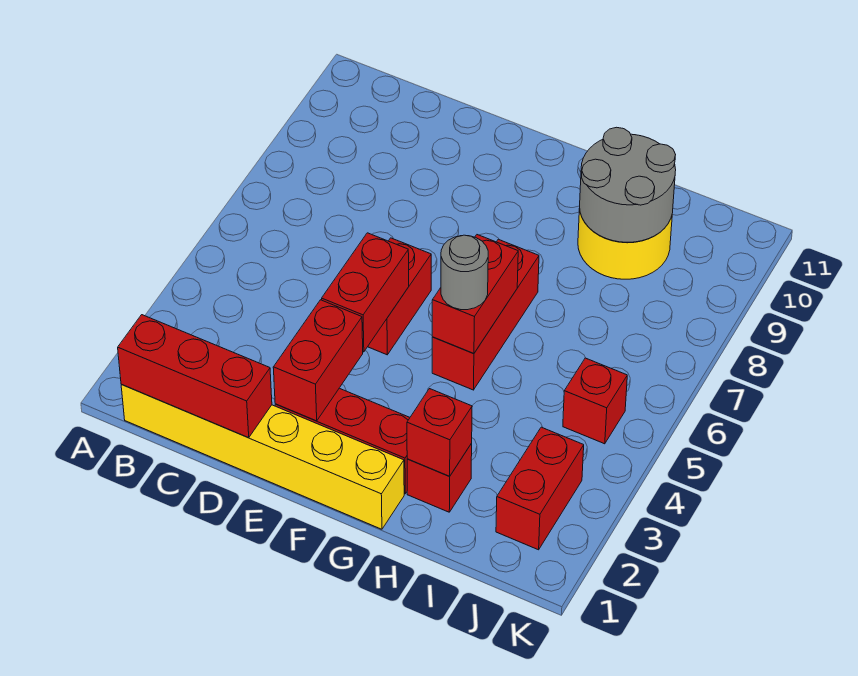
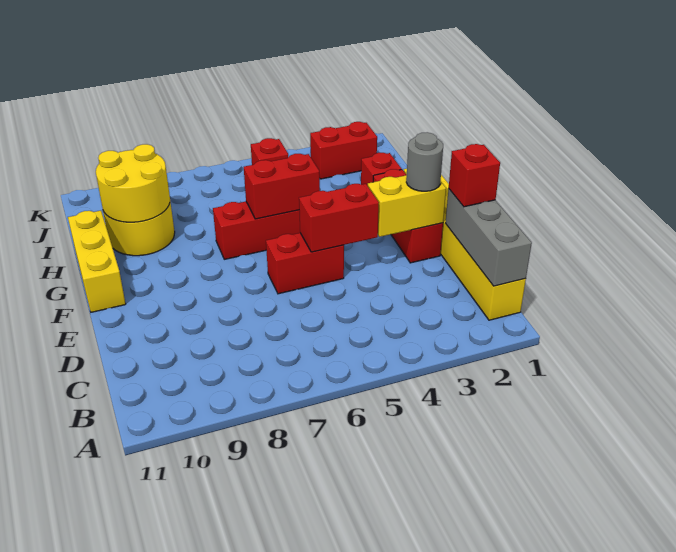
red brick B1:D1 level 2 -> grey brick B1:D1 level 2
red brick E2:E3 level 2 -> yellow brick E2:E3 level 2
none -> yellow brick F11:H11 level 1
grey round brick G5 level 3 -> grey round brick E2 level 3
red brick H2 level 2 -> red brick D1 level 3
grey round brick H9:I10 level 2 -> yellow round brick H9:I10 level 2

